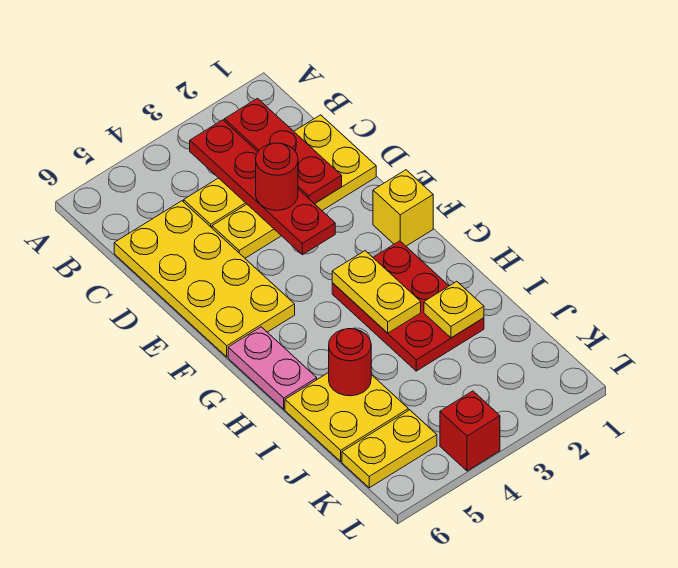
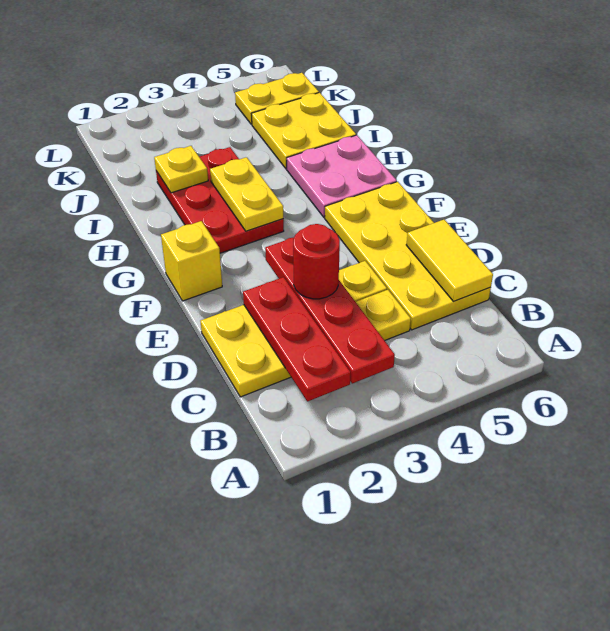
none -> yellow tile C6:D6 level 2
pink plate G6:H6 level 1 -> pink plate G5:H6 level 1
red round brick I5 level 2 -> none
red brick L4 level 1 -> none

